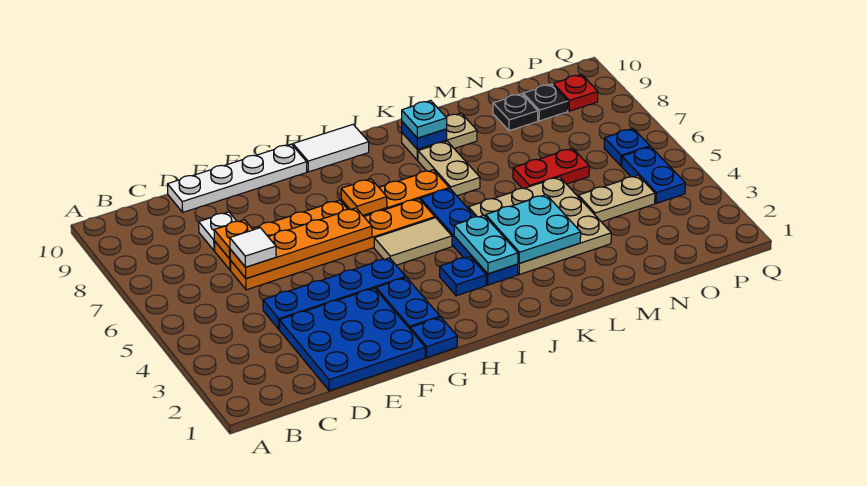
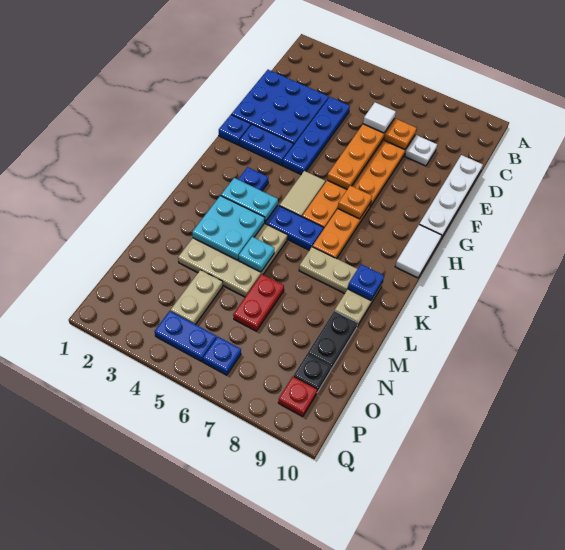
cyan plate K9 level 3 -> cyan plate L5 level 2
black plate N9 level 1 -> black plate M9:N9 level 1

